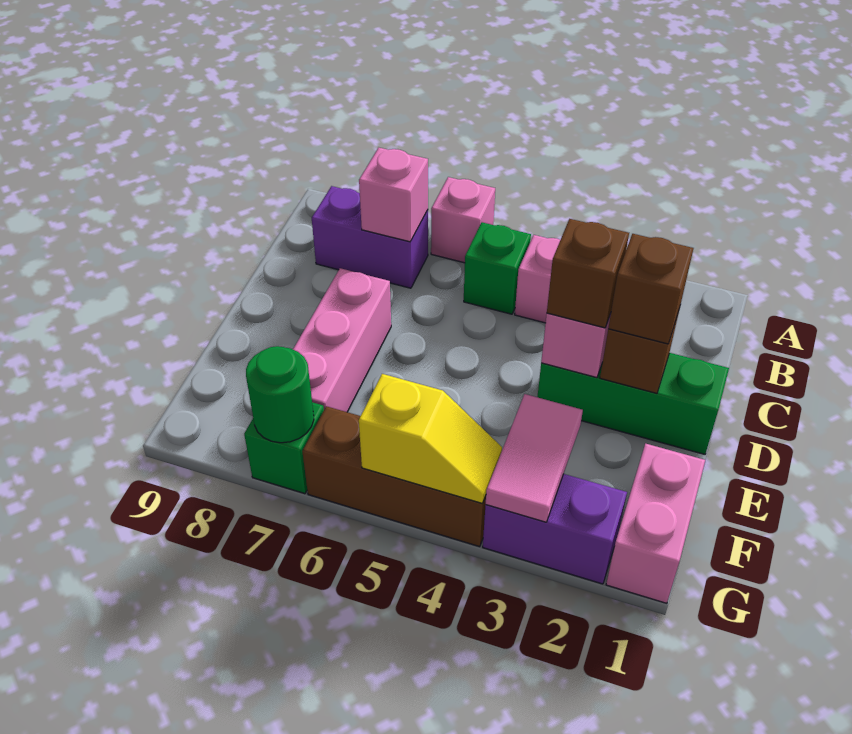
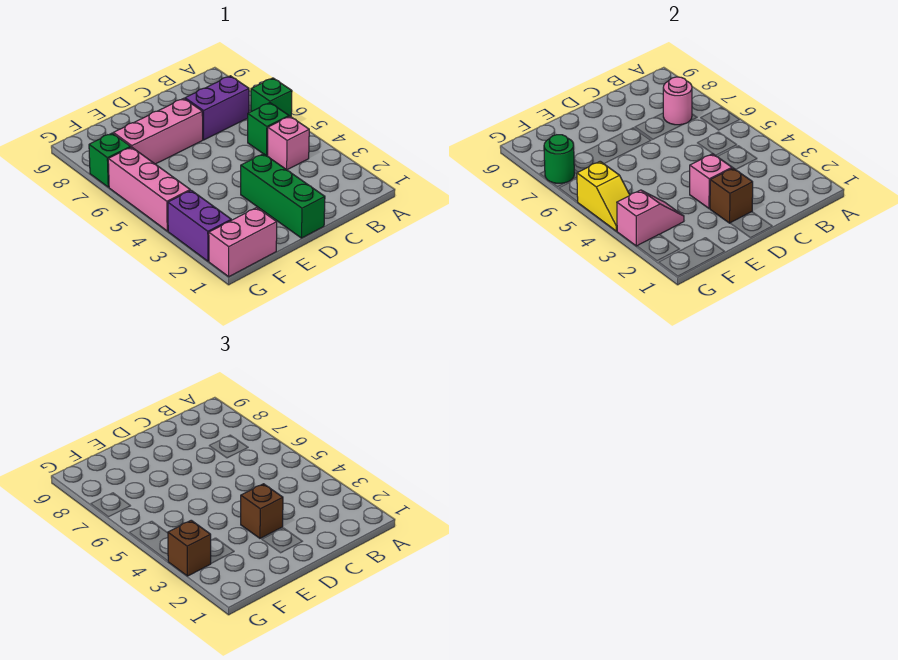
pink brick A6 level 1 -> green brick A6 level 1
purple brick B7:B8 level 1 -> purple brick B7:C7 level 1
pink brick B7 level 2 -> pink round brick B7 level 2
brown brick D2 level 3 -> brown brick G3 level 3
pink tile F3:G3 level 2 -> pink slope F3:G3 level 2 top G
brown brick G4:G6 level 1 -> pink brick G4:G6 level 1

